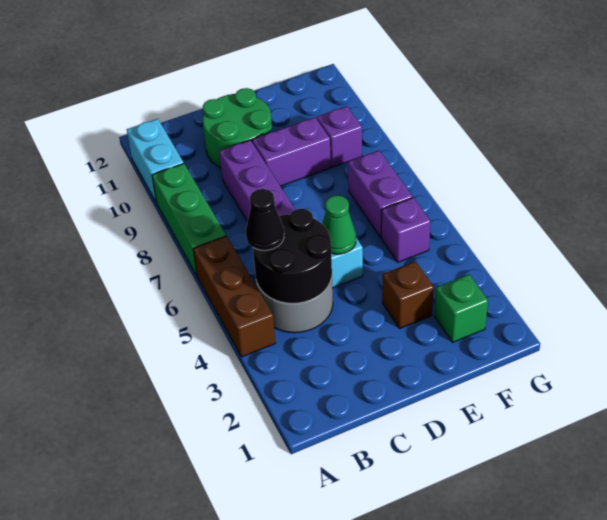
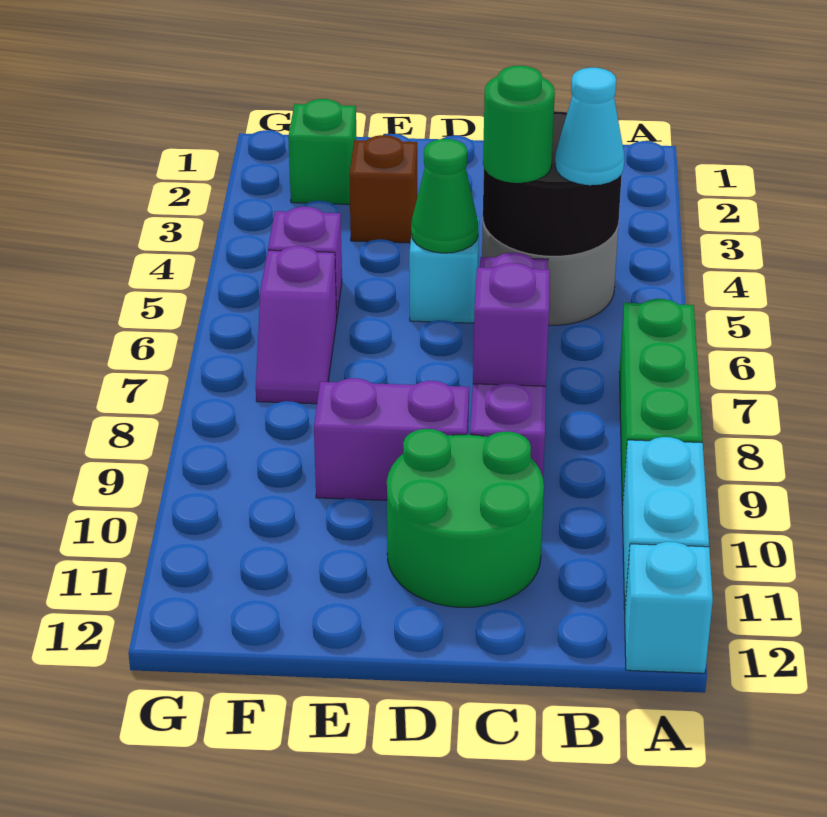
brown brick A4:A6 level 1 -> none
none -> cyan brick A12 level 1
black cone B5 level 3 -> cyan cone B5 level 3
none -> green round brick C5 level 3
purple brick F6:F7 level 1 -> purple slope F6:F7 level 1 top 6
purple brick F9 level 1 -> purple brick C8 level 2

